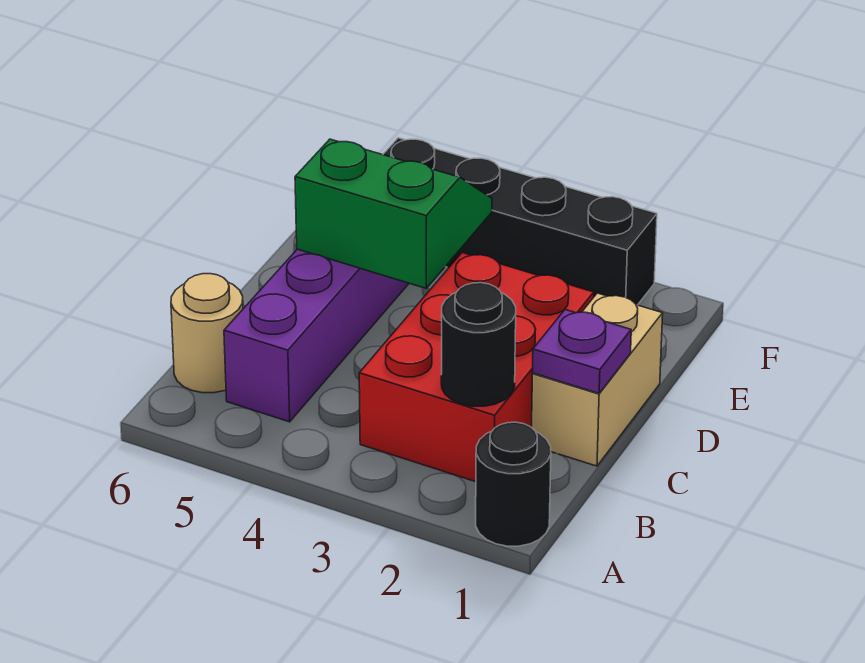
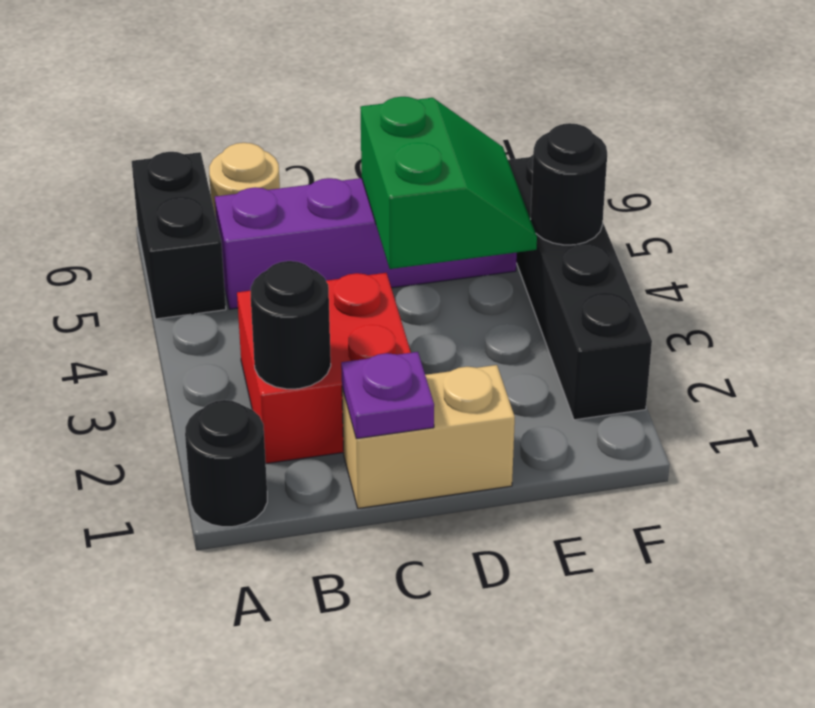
none -> black brick A5:A6 level 1
red brick B2:D3 level 1 -> red brick B2:C3 level 1
none -> black round brick F4 level 2

